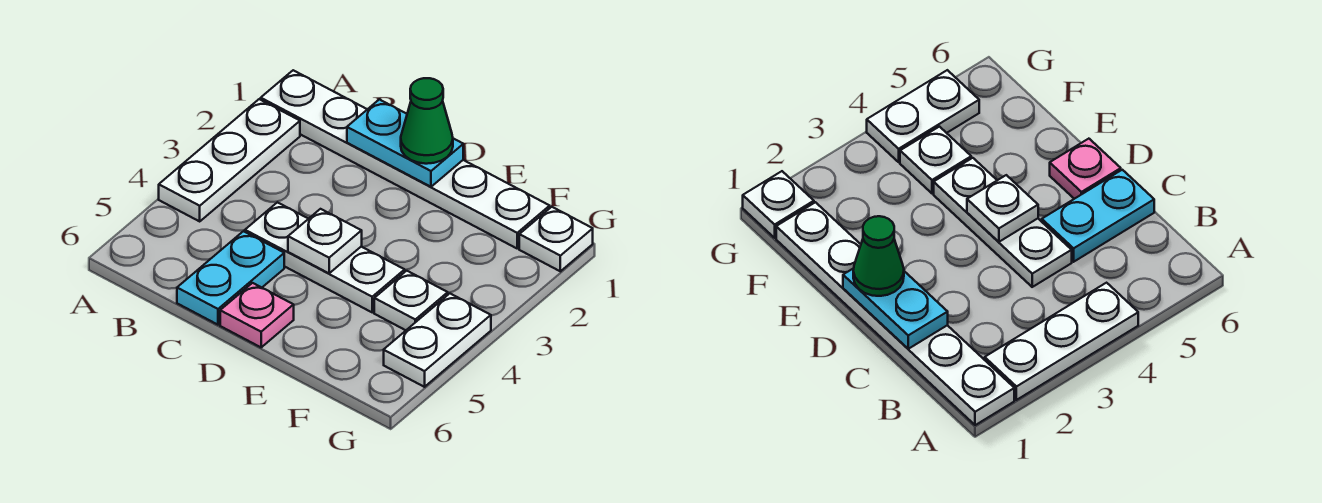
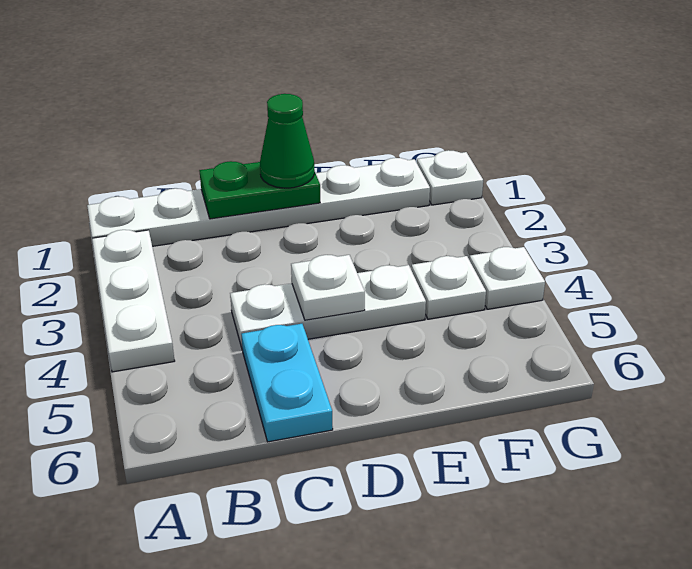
cyan plate C1:D1 level 2 -> green plate C1:D1 level 2
pink plate D6 level 1 -> none
white plate G4:G5 level 1 -> white plate G4 level 1

